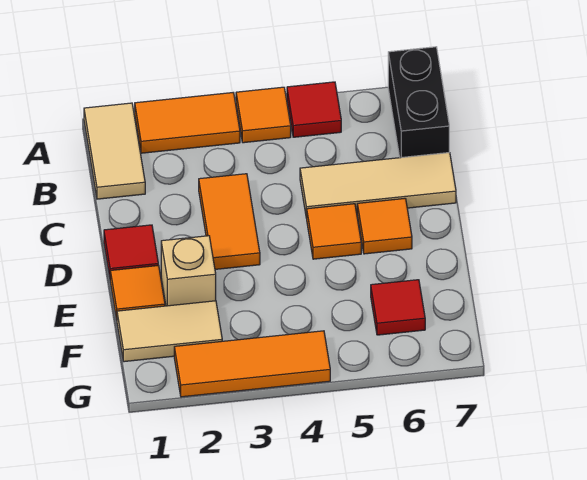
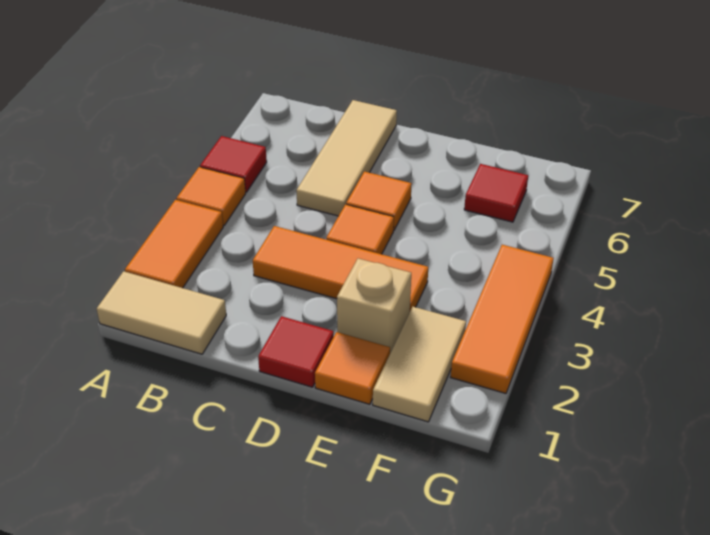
black brick A7:B7 level 1 -> none
orange tile C3:D3 level 1 -> orange tile C3:E3 level 1
orange tile D6 level 1 -> orange tile D4 level 1

